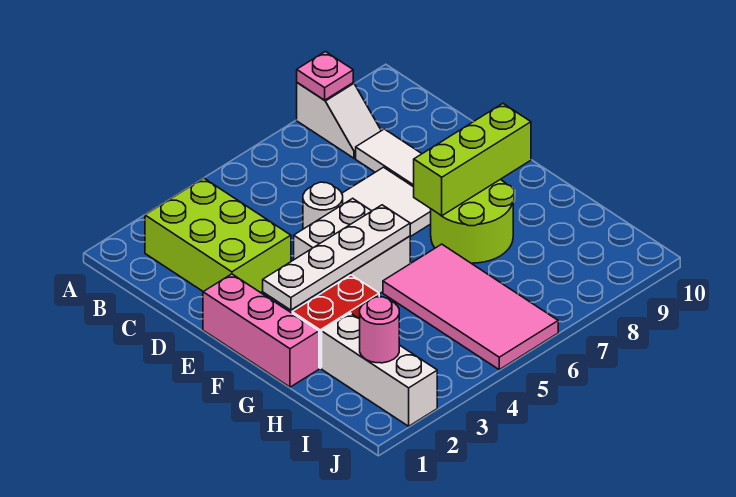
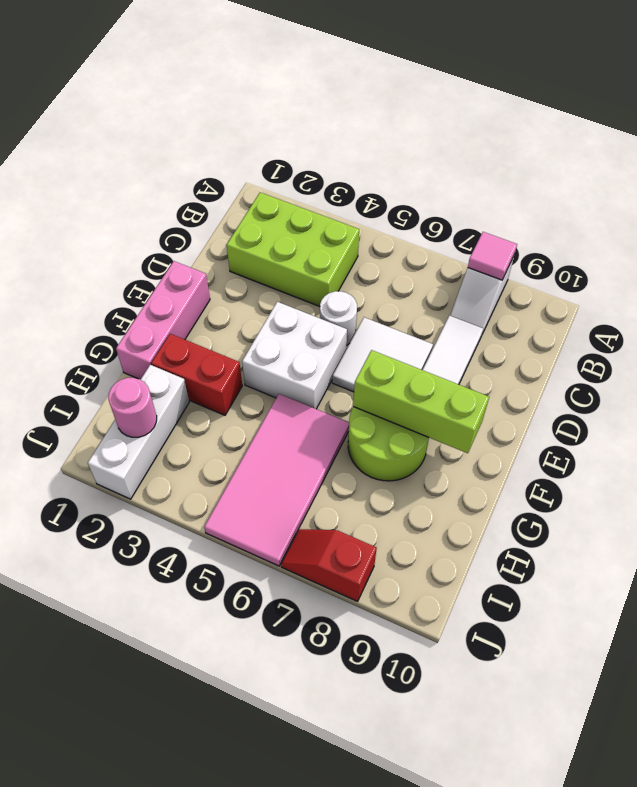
pink plate A8 level 2 -> pink tile A8 level 2
lime brick B2:D3 level 1 -> lime brick B2:C4 level 1
white plate F2:F5 level 2 -> none
none -> red slope J7:J8 level 1 top 8

